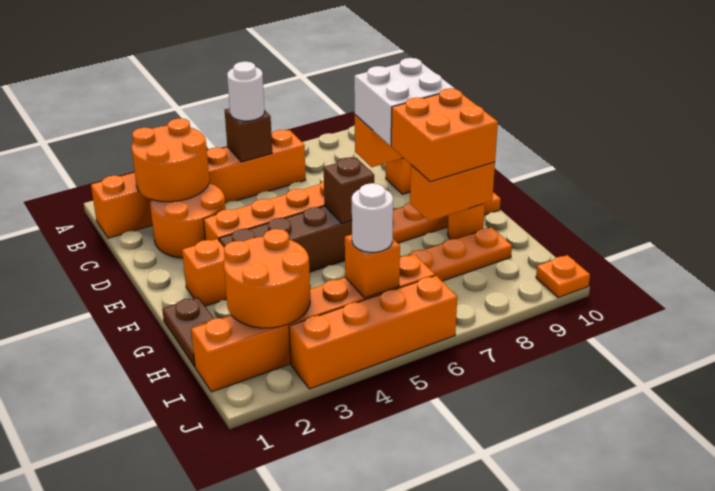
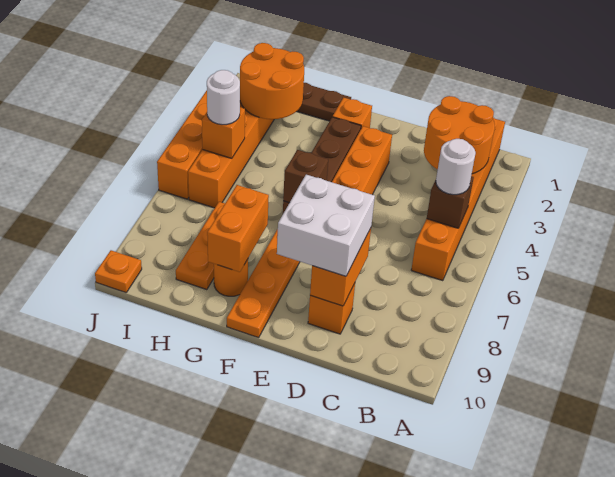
orange round brick C2:D3 level 1 -> none
orange brick F8:G9 level 3 -> none

